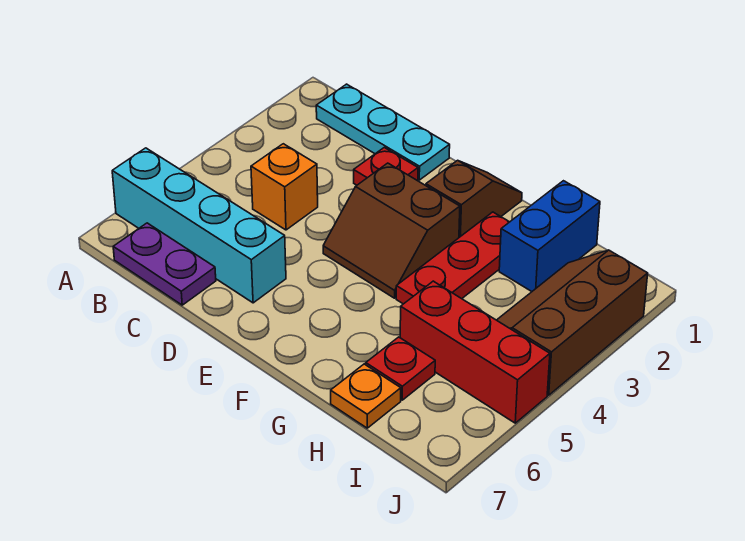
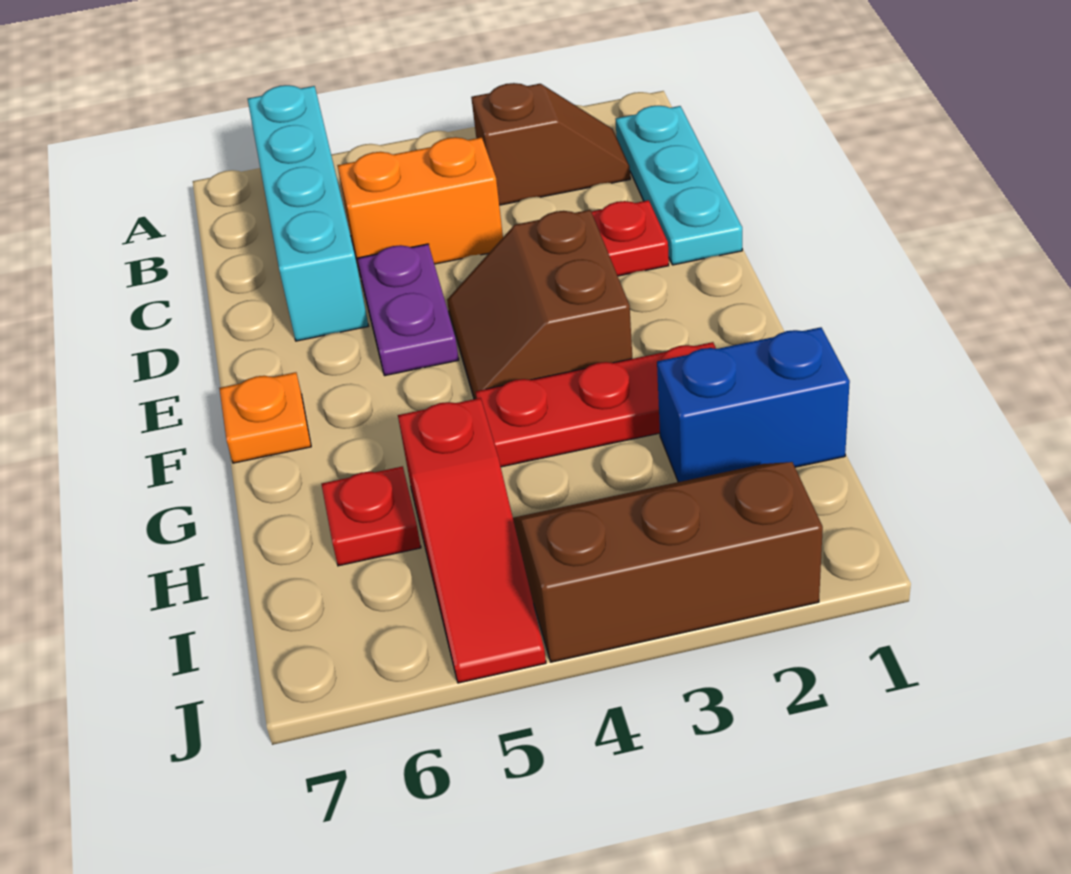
purple plate B7:C7 level 1 -> purple plate D5:E5 level 1
orange brick C4 level 1 -> orange brick C4:C5 level 1
brown slope F1:F2 level 1 top 2 -> brown slope B2:B3 level 1 top 3
red brick H5:J5 level 1 -> red slope H5:J5 level 1 top H
orange plate H7 level 1 -> orange plate F7 level 1

